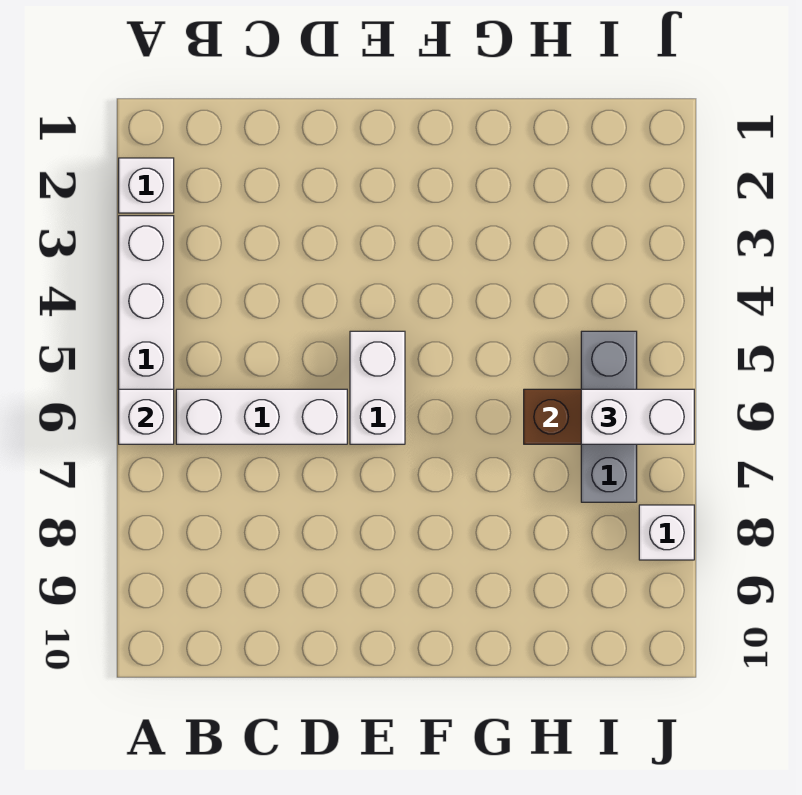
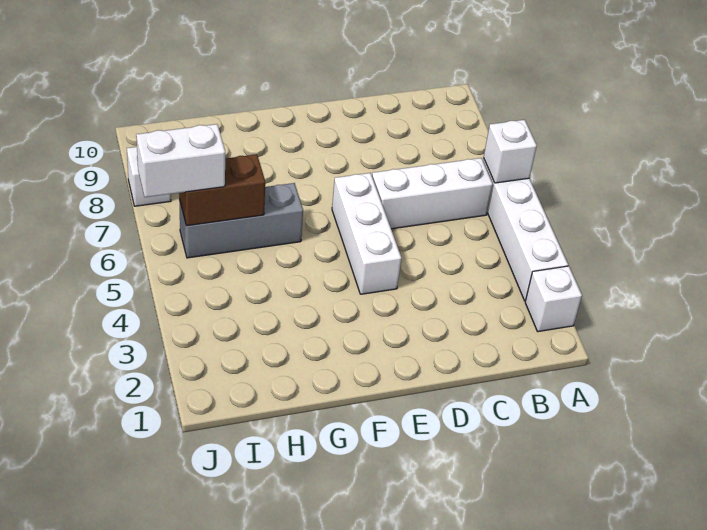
white brick E5:E6 level 1 -> white brick E4:E6 level 1
grey brick I5:I7 level 1 -> grey brick G6:I6 level 1

